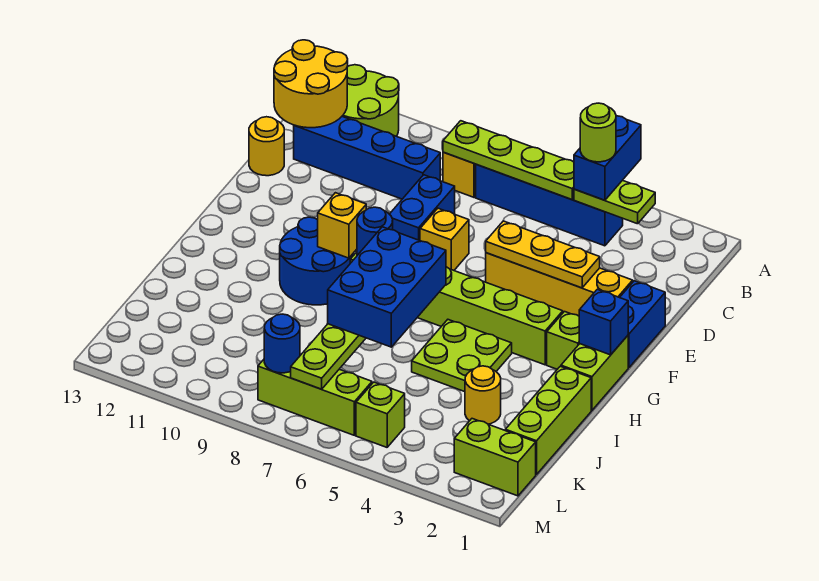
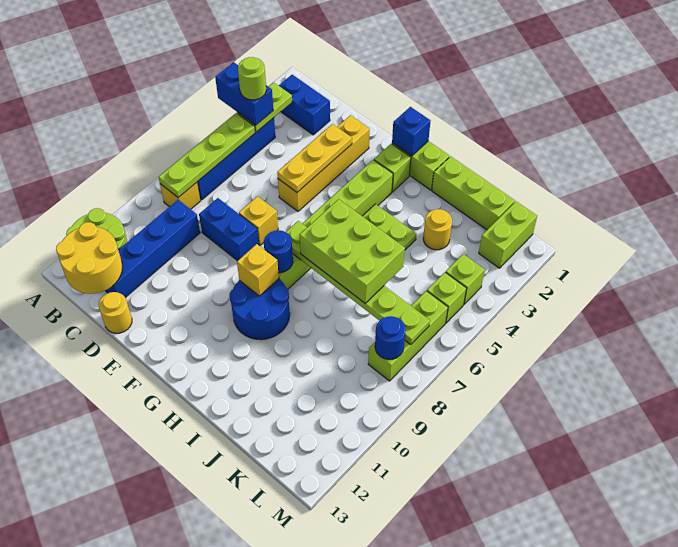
blue brick E1:F1 level 1 -> blue brick B2:C2 level 1
blue brick H6:J7 level 3 -> lime brick H6:J7 level 3
none -> lime brick L4 level 1

